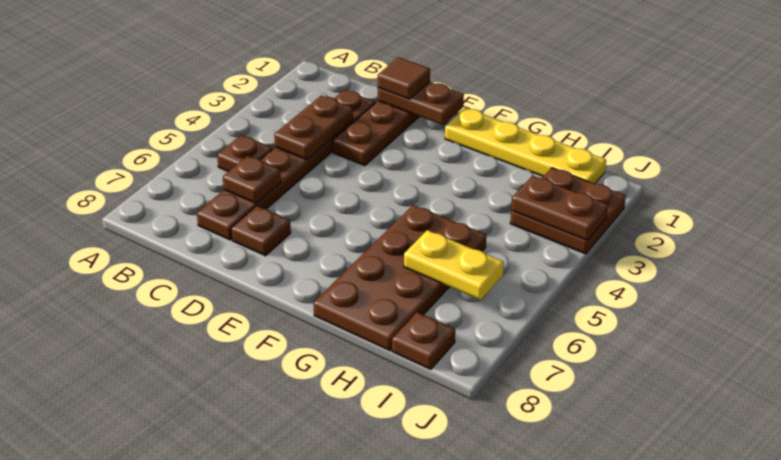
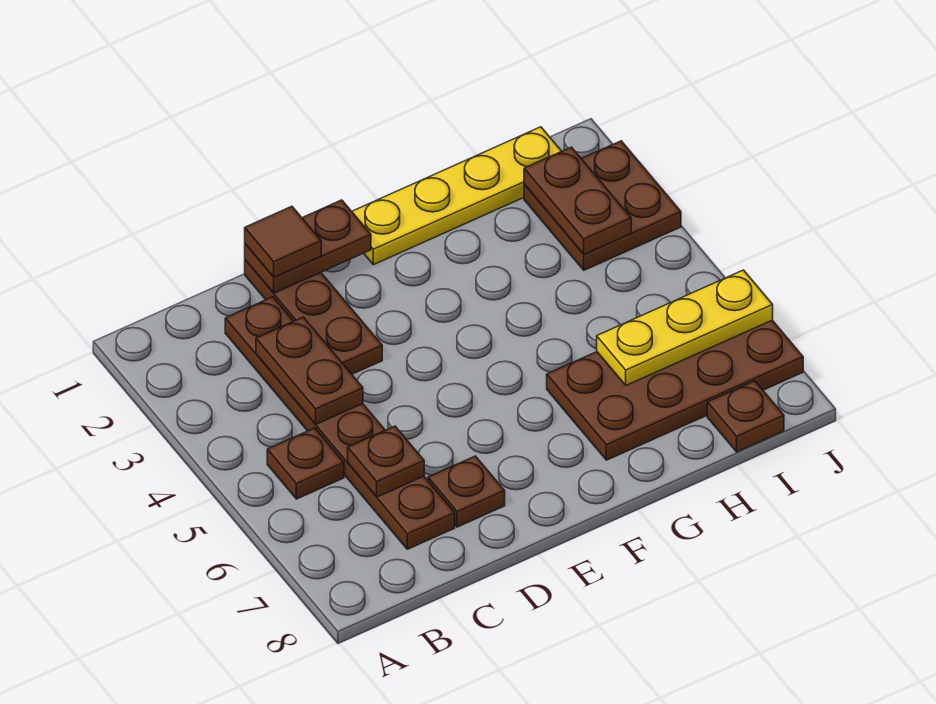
brown plate G5:H8 level 1 -> brown plate G6:J7 level 1
yellow plate H6:I6 level 2 -> yellow plate H6:J6 level 2
brown plate I3:J3 level 2 -> brown plate I2:I3 level 2

